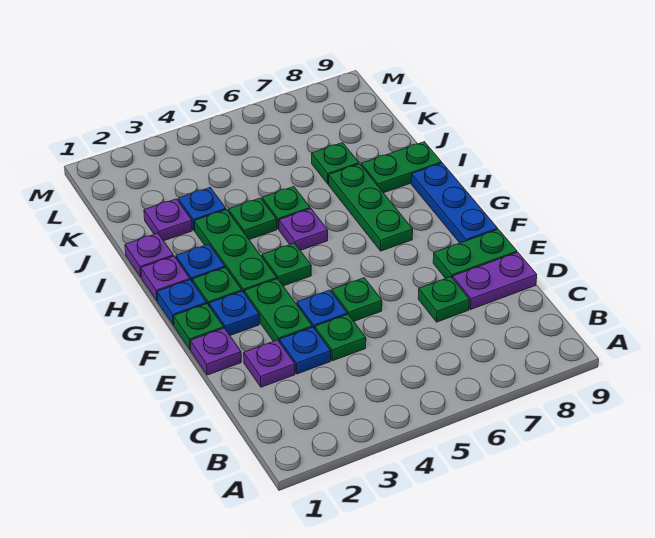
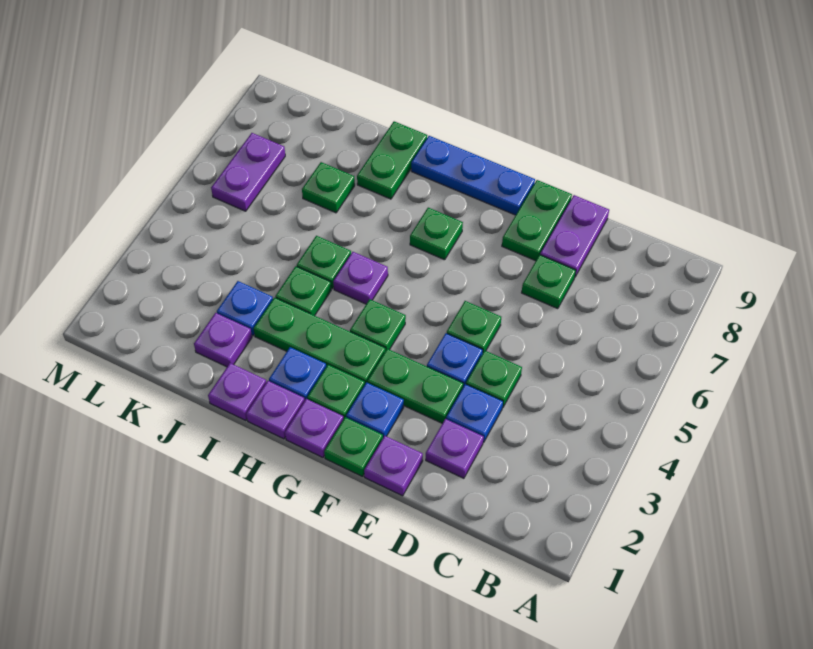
blue plate G1 level 1 -> purple plate G1 level 1
green plate G7:I7 level 1 -> green plate G7 level 1
none -> purple plate L6:L7 level 1

